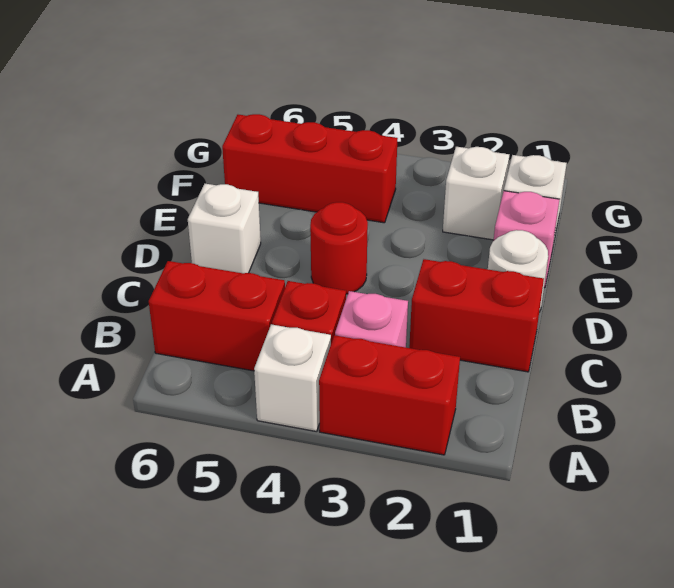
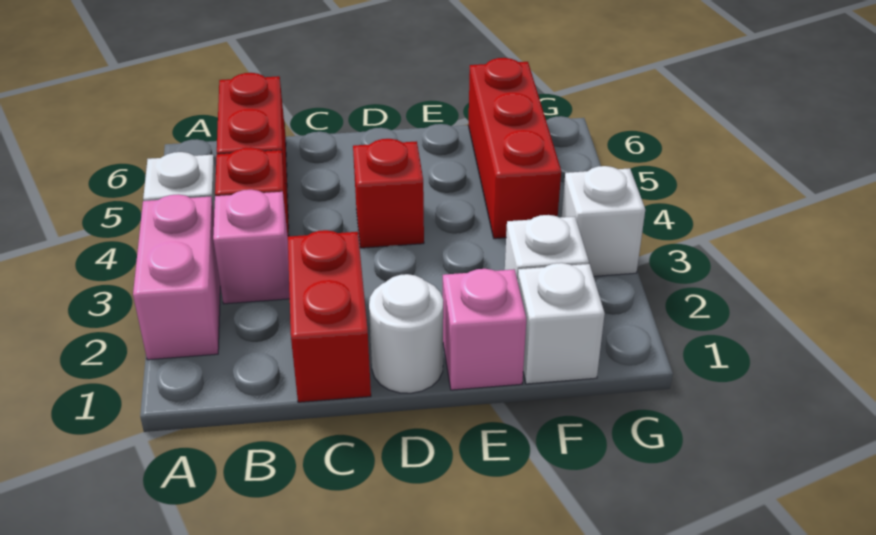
red brick A2:A3 level 1 -> pink brick A2:A3 level 1
red round brick D4 level 1 -> red brick D4 level 1
white brick D6 level 1 -> white brick G3 level 1

